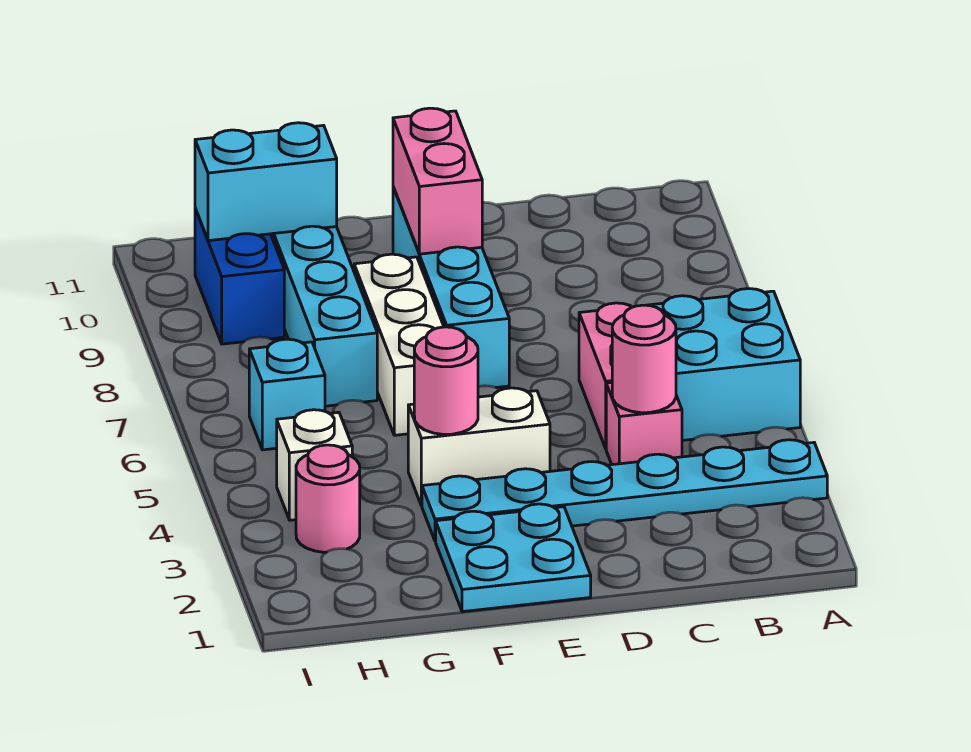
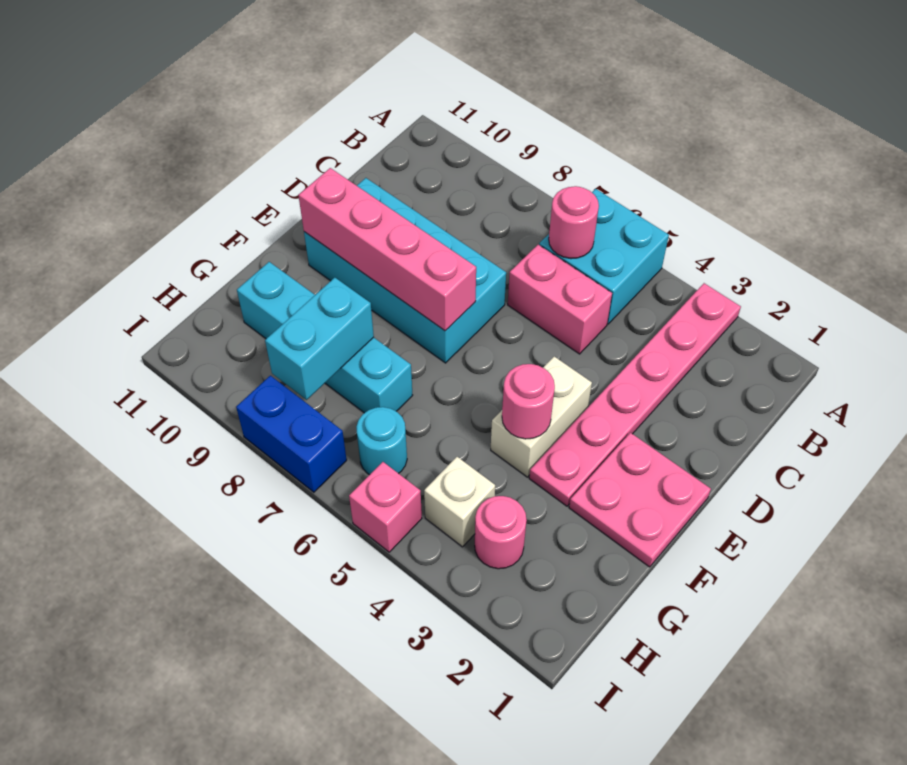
cyan plate A3:F3 level 1 -> pink plate A3:F3 level 1
pink brick C4 level 1 -> pink brick I5 level 1
pink round brick C4 level 2 -> pink round brick B6 level 2
cyan plate E1:F2 level 1 -> pink plate E1:F2 level 1
cyan brick E7:E10 level 1 -> cyan brick D7:E10 level 1
pink brick E9:E10 level 2 -> pink brick E7:E10 level 2
white brick F6:F8 level 1 -> none
cyan brick G10:H10 level 2 -> cyan brick G8:H8 level 2
cyan brick H6 level 1 -> cyan round brick H6 level 1
blue brick H9:H10 level 1 -> blue brick I7:I8 level 1

